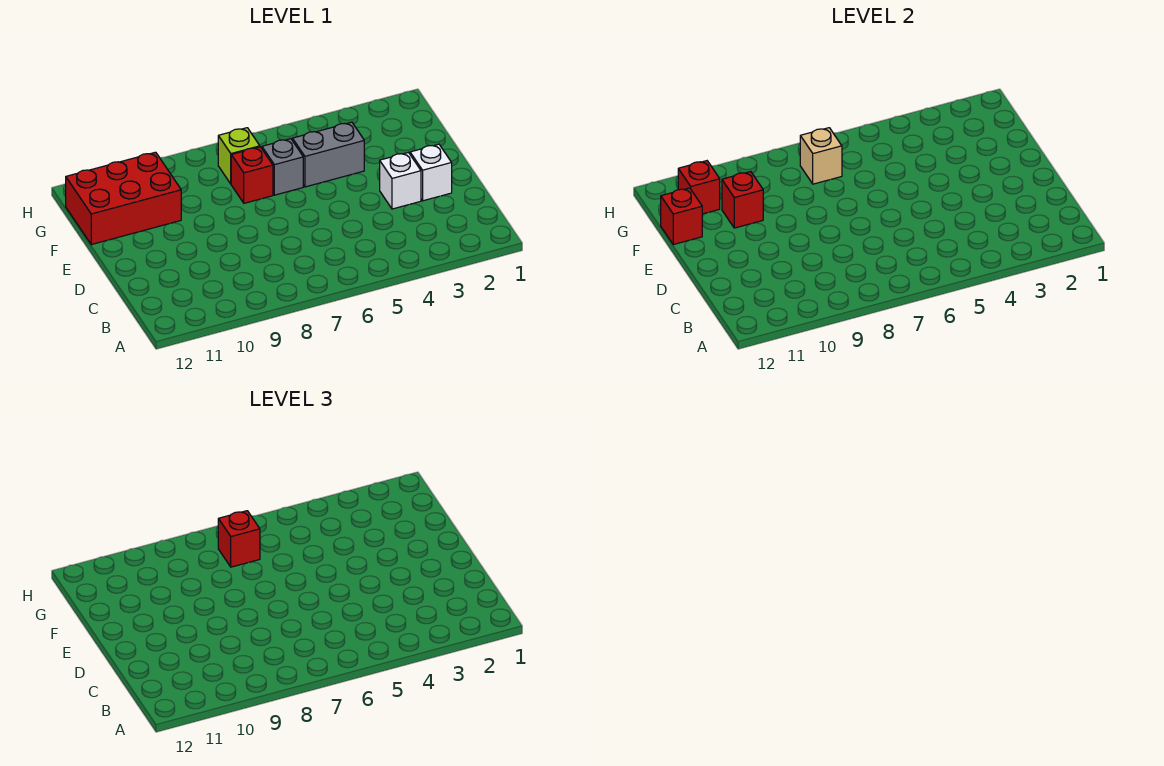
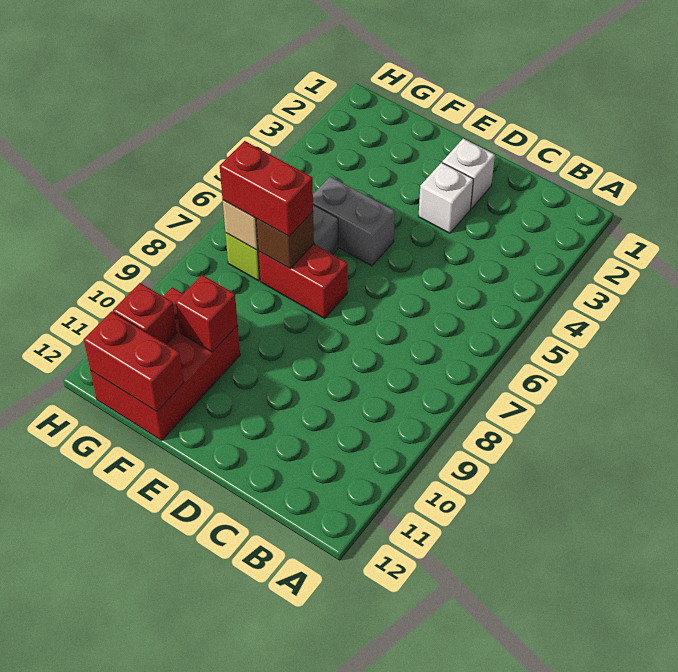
grey brick F4:F5 level 1 -> grey brick E5:F5 level 1
red brick F7 level 1 -> red brick E7:F7 level 1
none -> brown brick F7 level 2
red brick F12 level 2 -> red brick F12:G12 level 2
red brick G7 level 3 -> red brick F7:G7 level 3

